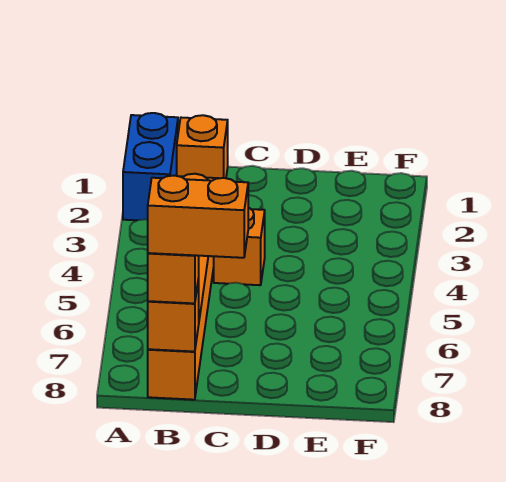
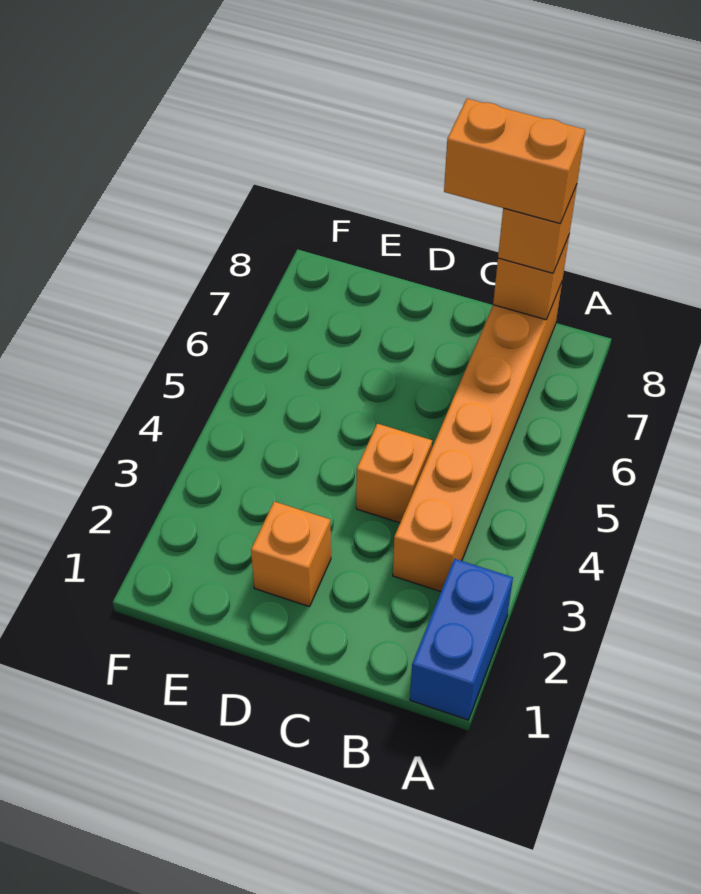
orange brick B1 level 1 -> orange brick D2 level 1

